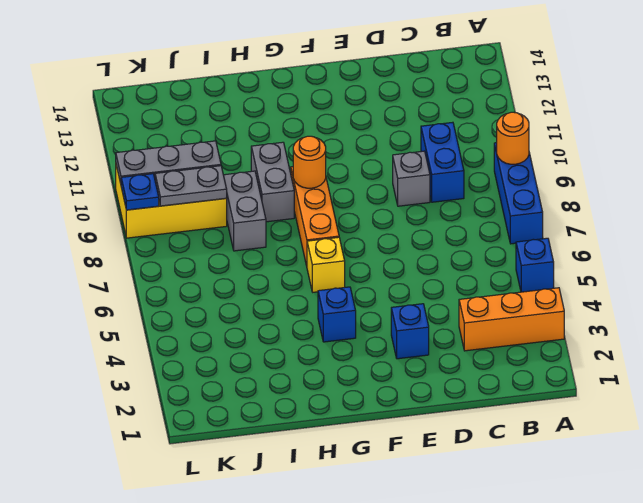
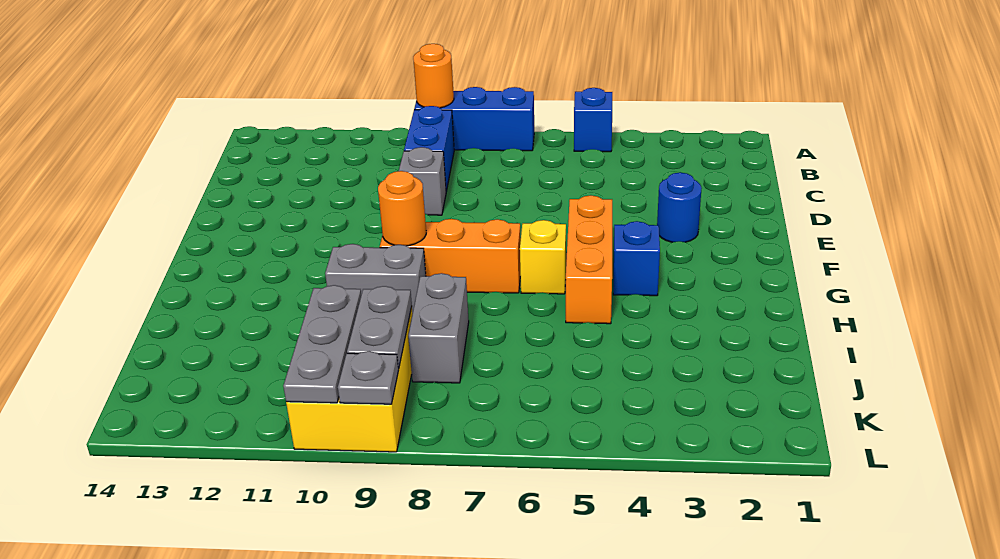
orange brick A3:C3 level 1 -> orange brick F5:H5 level 1
blue brick C9:C10 level 1 -> blue brick B9:C9 level 1
blue brick E3 level 1 -> blue round brick E3 level 1
grey brick I8:I9 level 1 -> grey brick I8:J8 level 1
blue plate L9 level 2 -> grey plate L9 level 2

